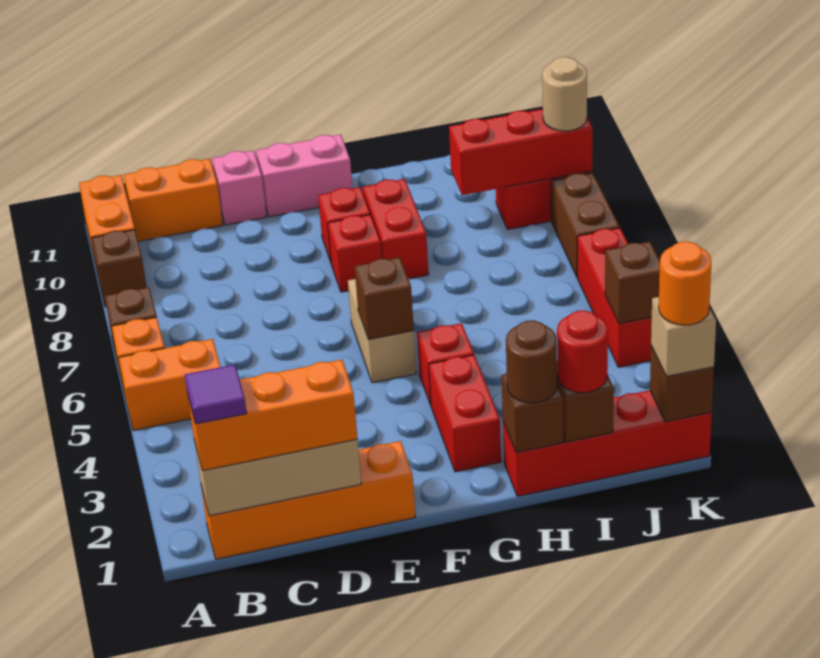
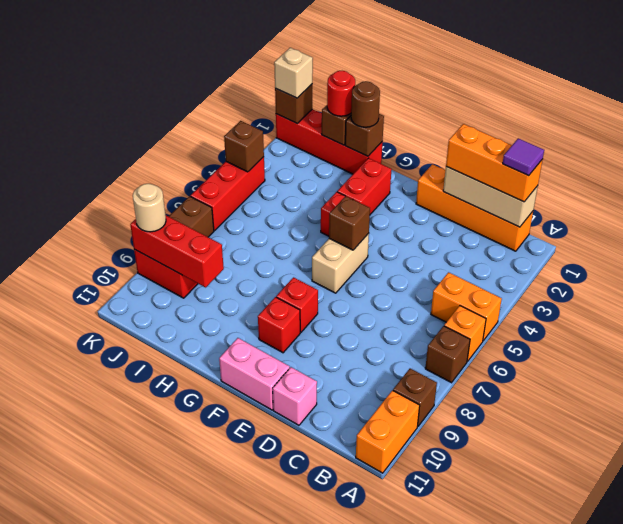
orange brick B11:C11 level 1 -> none
red brick G8:G9 level 1 -> none
orange round brick K1 level 4 -> none

